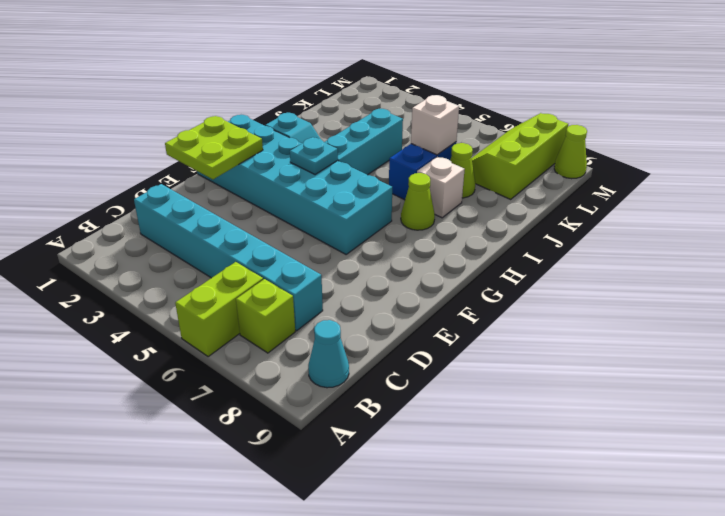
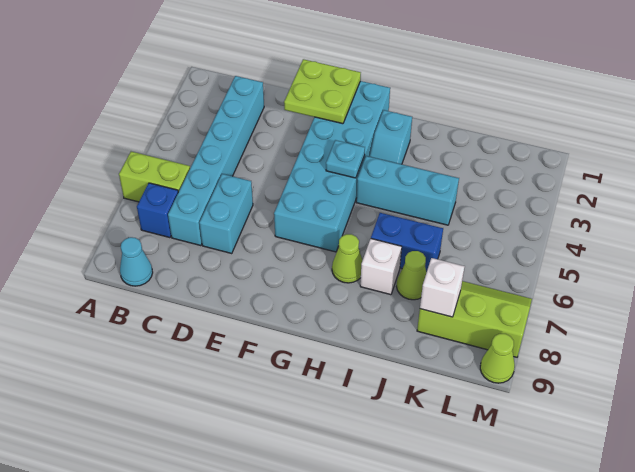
lime brick B7 level 1 -> blue brick B7 level 1
none -> cyan brick D6:D7 level 1
white brick J6 level 2 -> white brick K8 level 2

